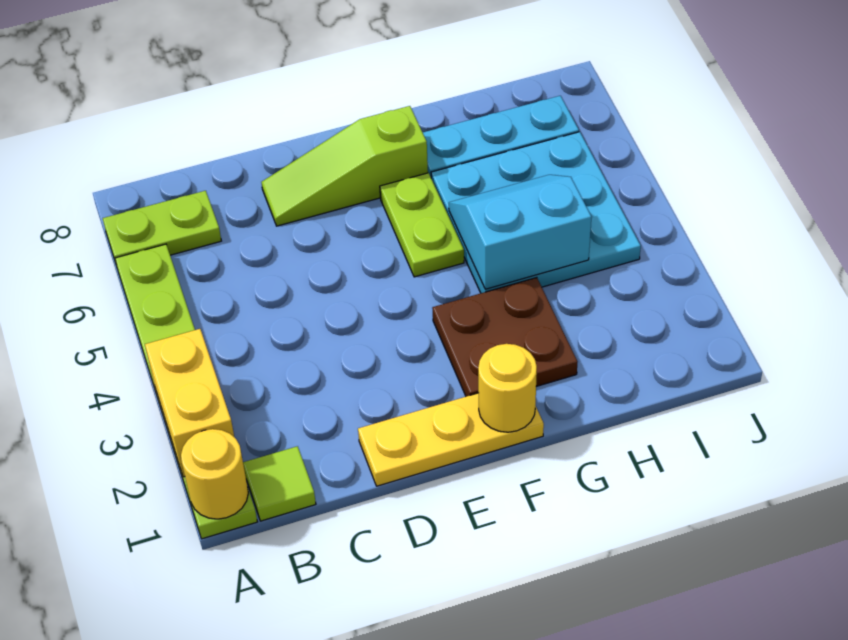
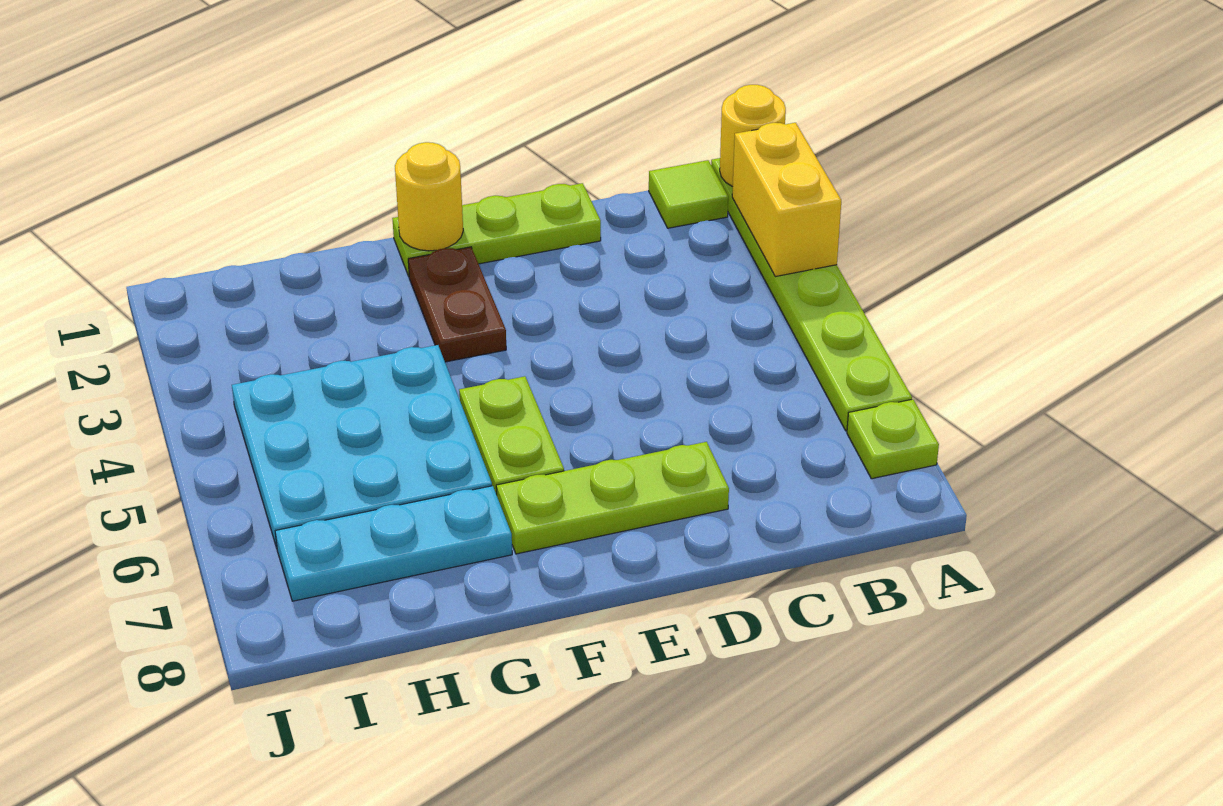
lime plate A7:B7 level 1 -> lime plate A7 level 1
yellow plate D1:F1 level 1 -> lime plate D1:F1 level 1
lime slope D7:F7 level 1 top F -> lime plate D7:F7 level 1
brown plate F2:G3 level 1 -> brown plate F2:F3 level 1
cyan slope G4:H5 level 2 top 4 -> none

